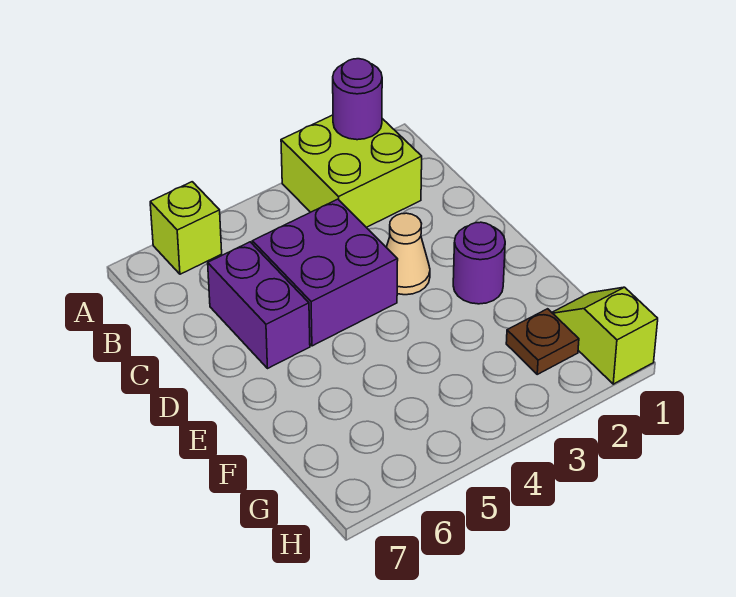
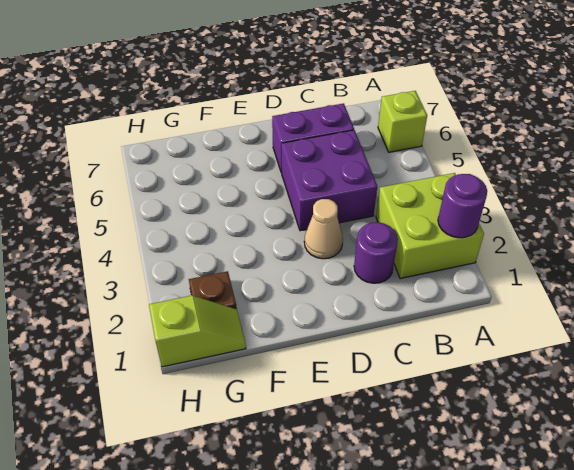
purple round brick E2 level 1 -> purple round brick C2 level 1

